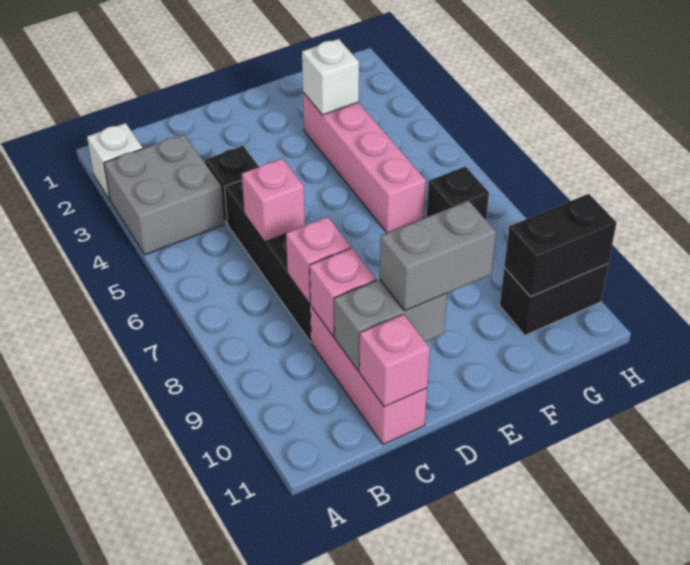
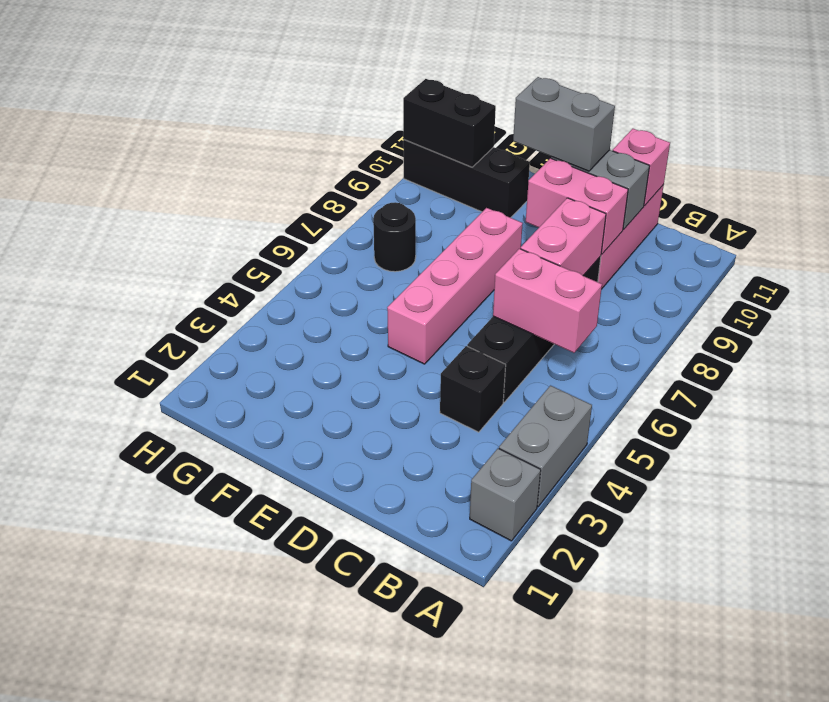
white brick A2 level 1 -> grey brick A2 level 1
grey brick A3:B4 level 1 -> grey brick A3:A4 level 1
pink brick C6 level 2 -> pink brick B6:C6 level 2
pink brick C8 level 2 -> pink brick C7:C8 level 2
pink brick C9 level 2 -> pink brick C9:D9 level 2
pink brick F3:F6 level 1 -> pink brick E5:E8 level 1
white brick F3 level 2 -> none
black brick G7 level 1 -> black round brick G7 level 1
black brick G10:H10 level 1 -> black brick F10:H10 level 1

